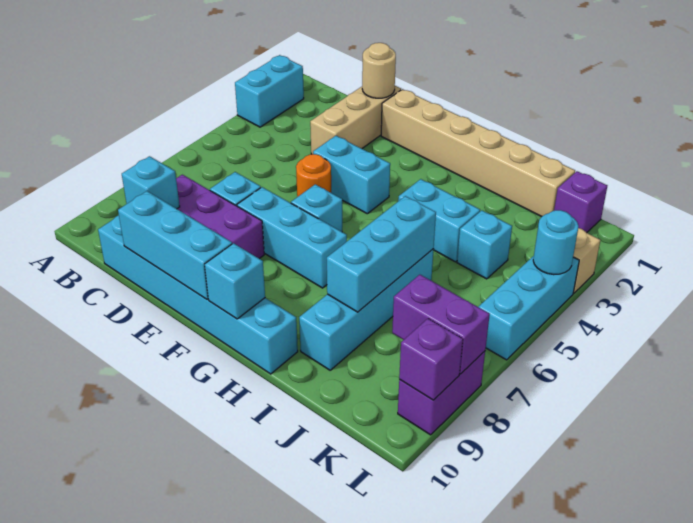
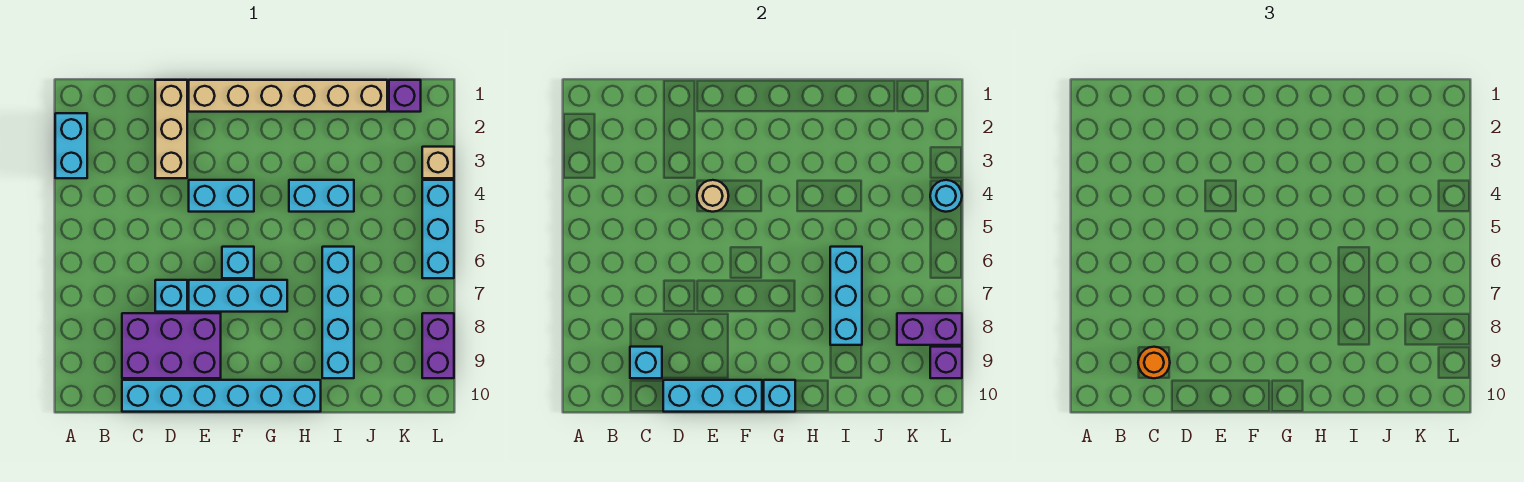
tan round brick D1 level 2 -> tan round brick E4 level 2
orange round brick E5 level 1 -> orange round brick C9 level 3
cyan brick J4 level 1 -> none

